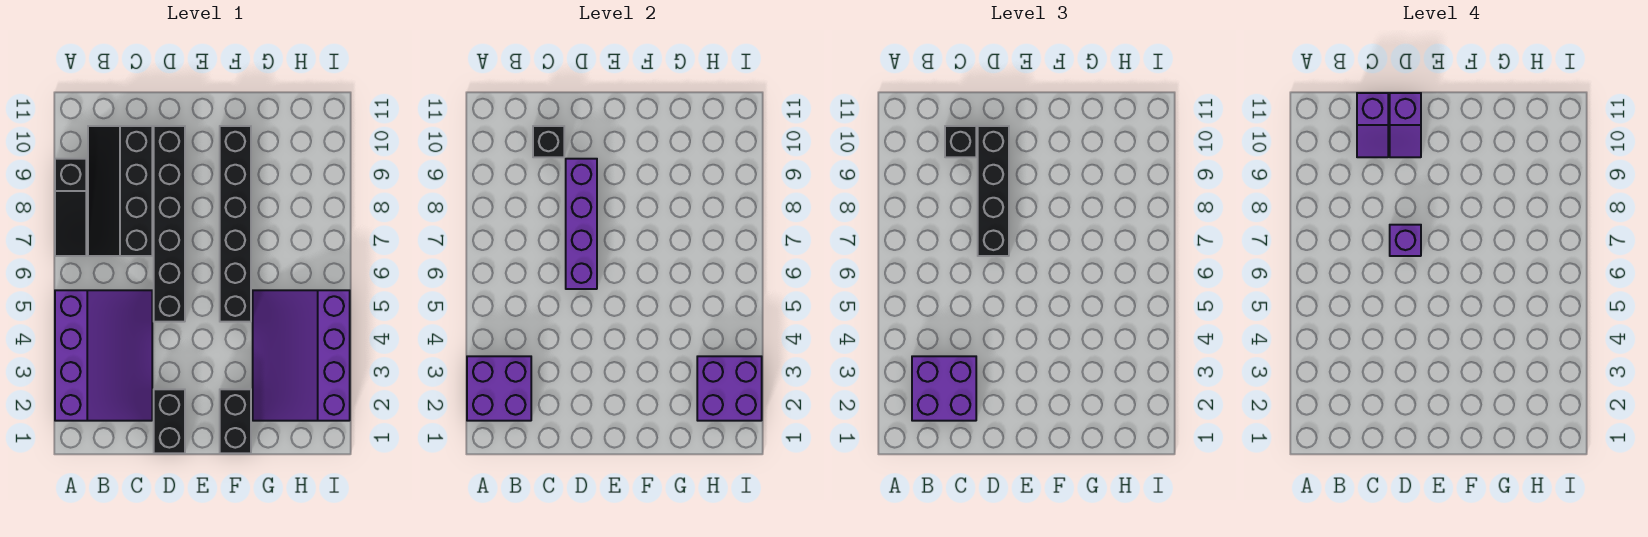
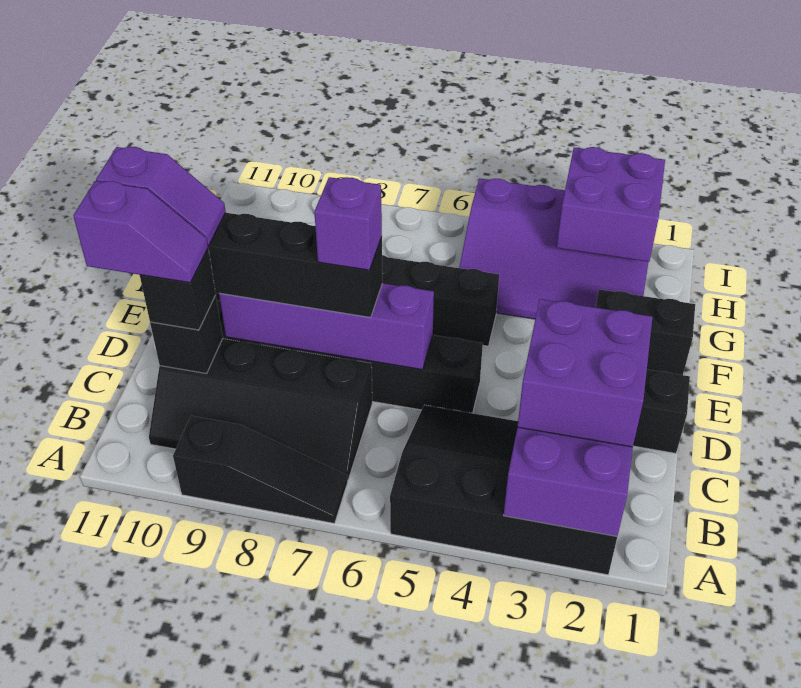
purple slope A2:C5 level 1 top A -> black slope A2:C5 level 1 top A

